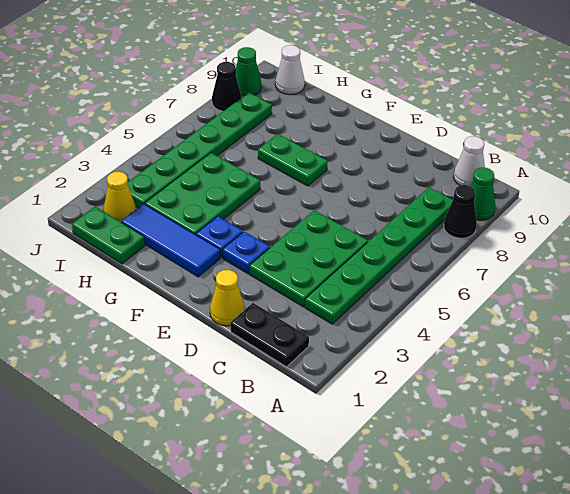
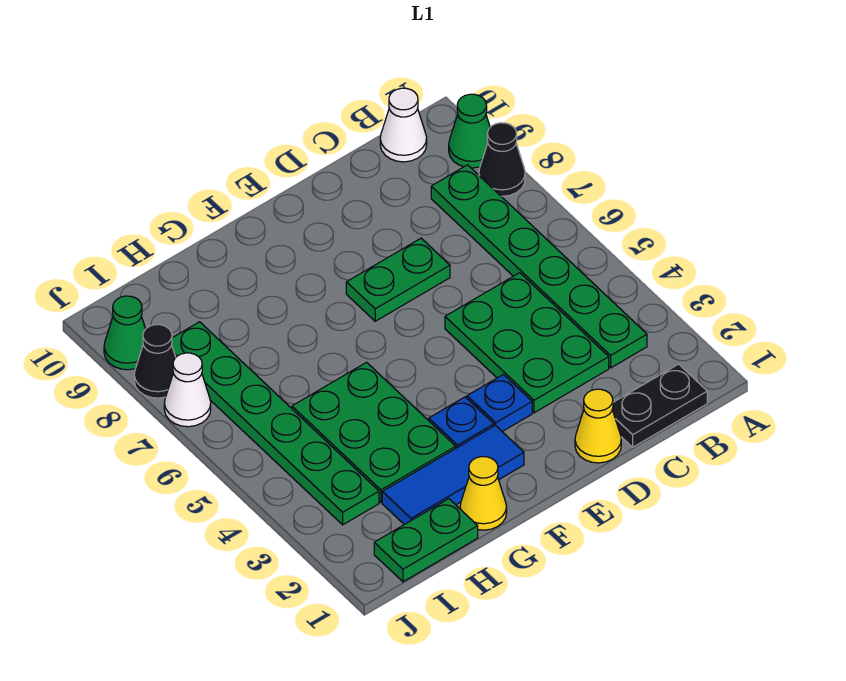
green plate F7:G7 level 1 -> green plate D7:E7 level 1
yellow cone I2 level 1 -> yellow cone G1 level 1
white cone I10 level 1 -> white cone J7 level 1

